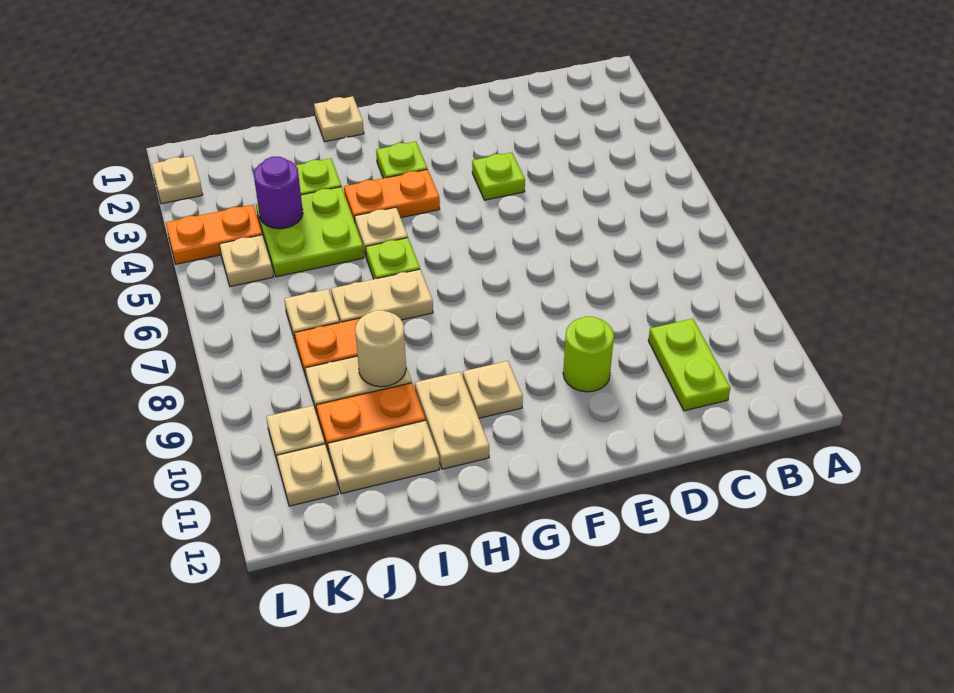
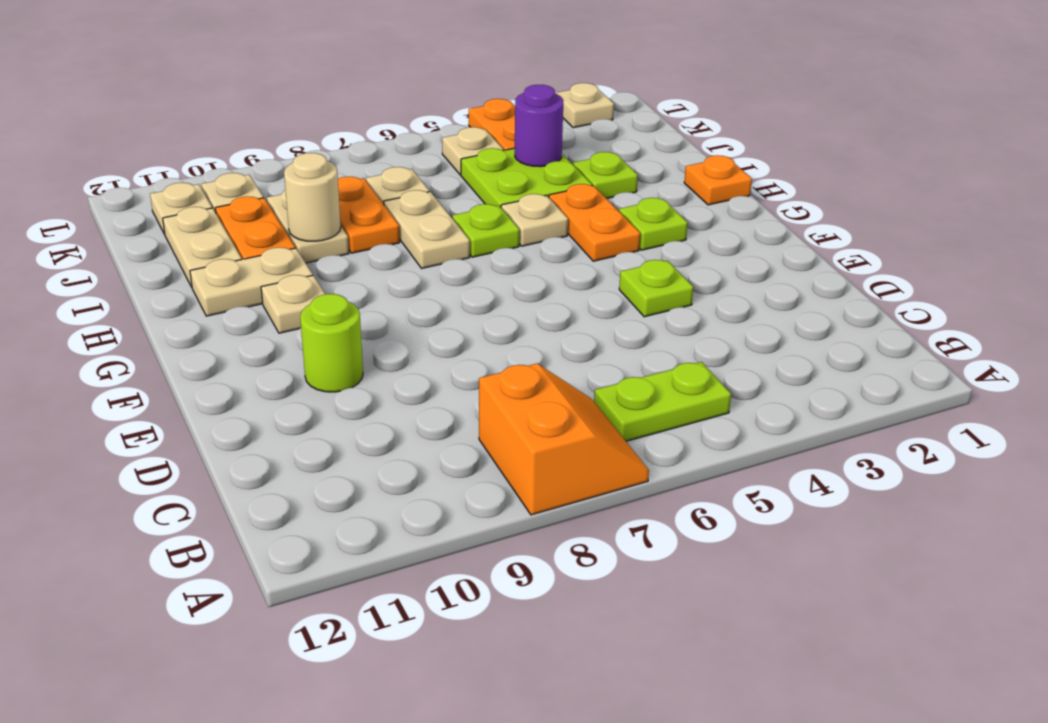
none -> orange slope A7:B8 level 1 top 8
lime plate C10:C11 level 1 -> lime plate B5:B6 level 1
tan plate H1 level 1 -> orange plate H1 level 1

